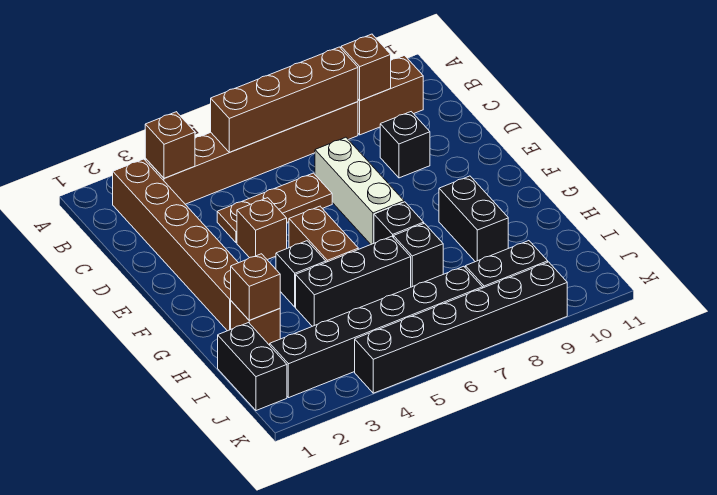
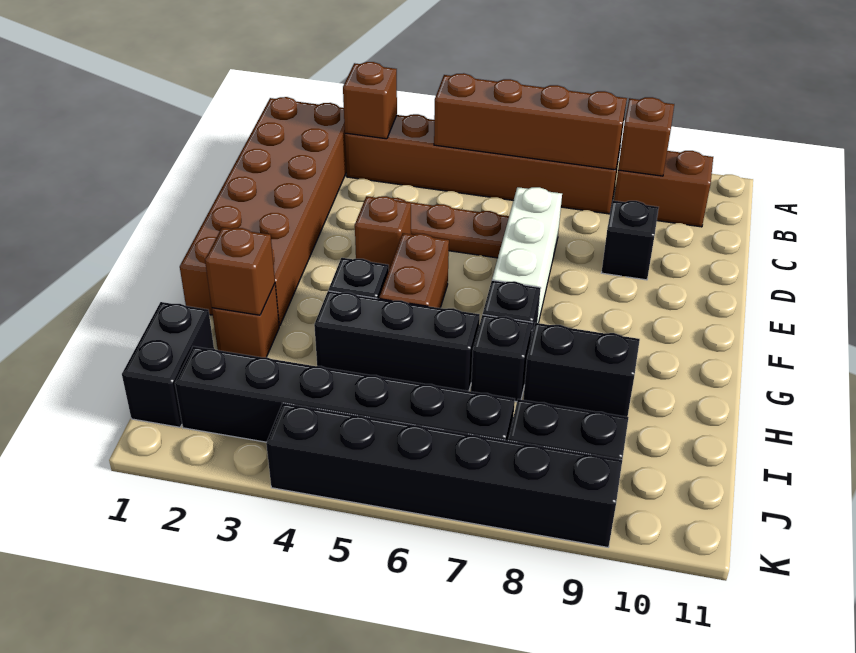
brown brick B2:G2 level 1 -> brown brick B1:G2 level 1
black brick G9:H9 level 1 -> black brick H8:H9 level 1

